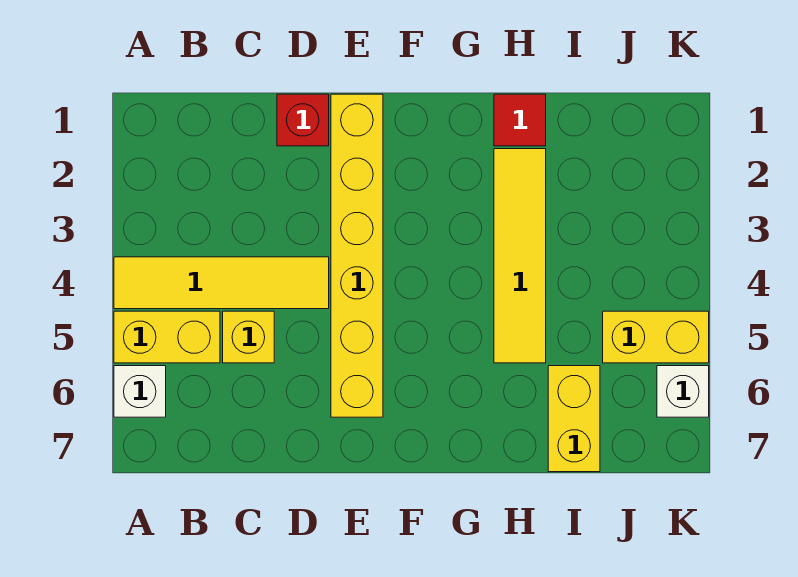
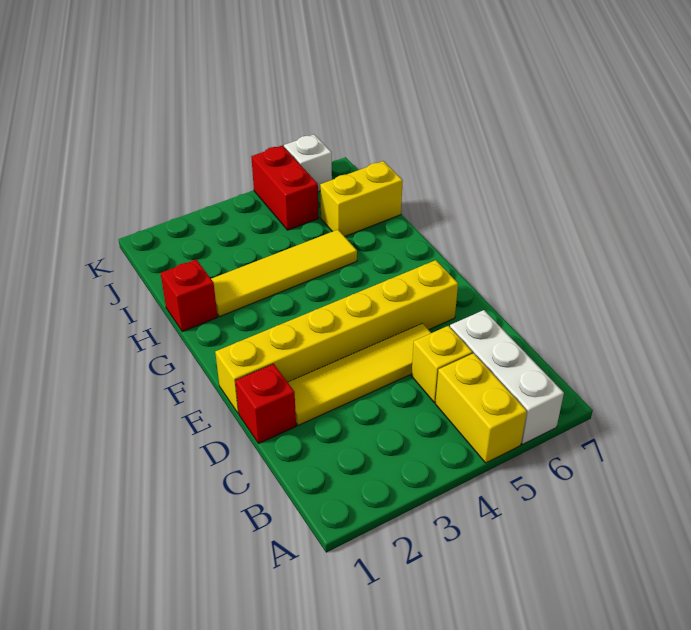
yellow tile A4:D4 level 1 -> yellow tile D2:D5 level 1
white brick A6 level 1 -> white brick A6:C6 level 1
red tile H1 level 1 -> red brick H1 level 1
yellow brick J5:K5 level 1 -> red brick J5:K5 level 1

